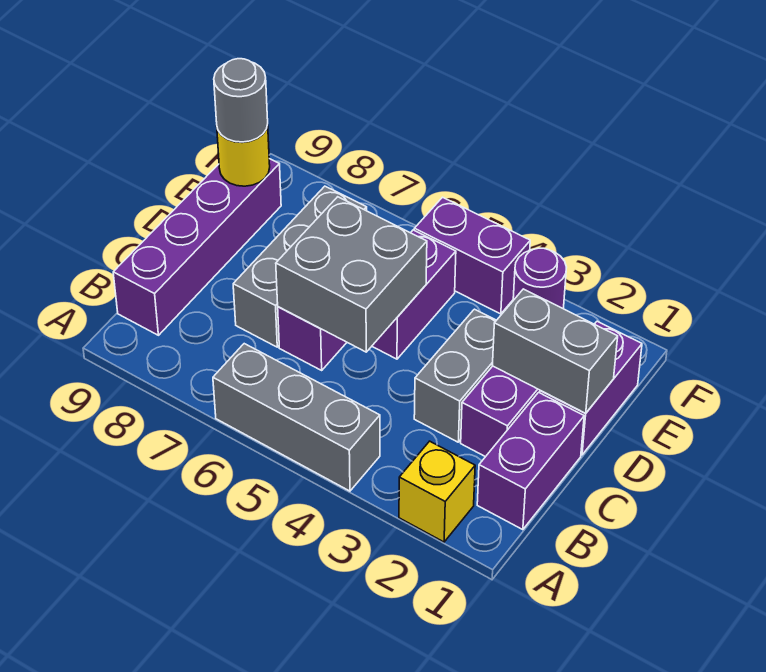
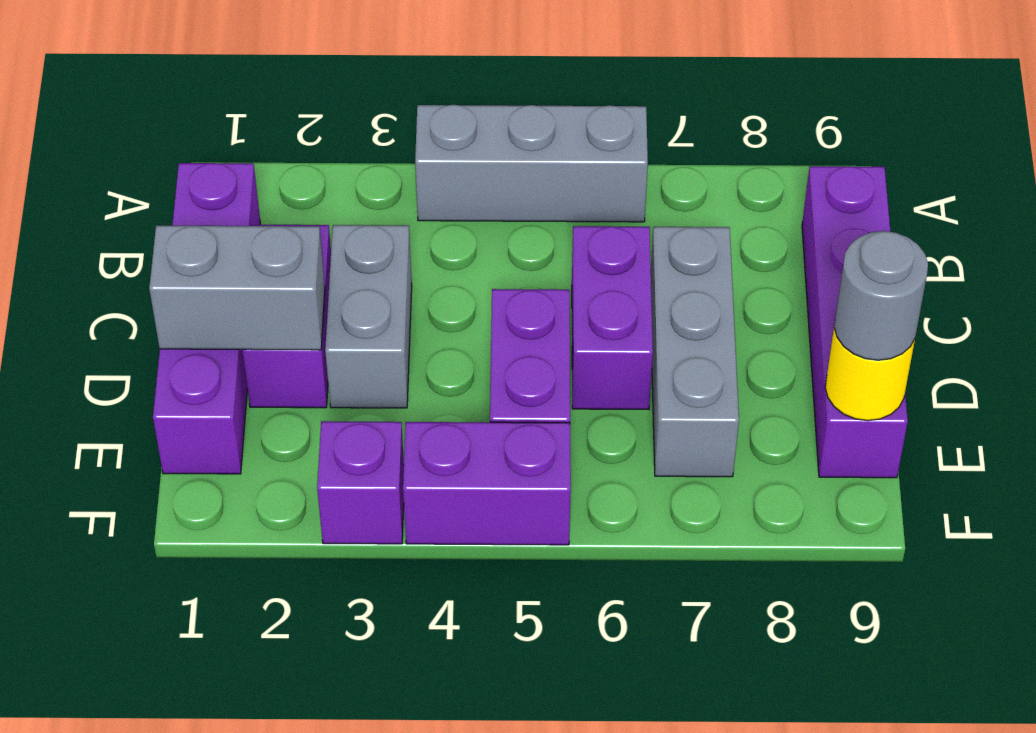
yellow brick A2 level 1 -> none
grey brick C5:D6 level 2 -> none
purple round brick F3 level 1 -> purple brick F3 level 1

